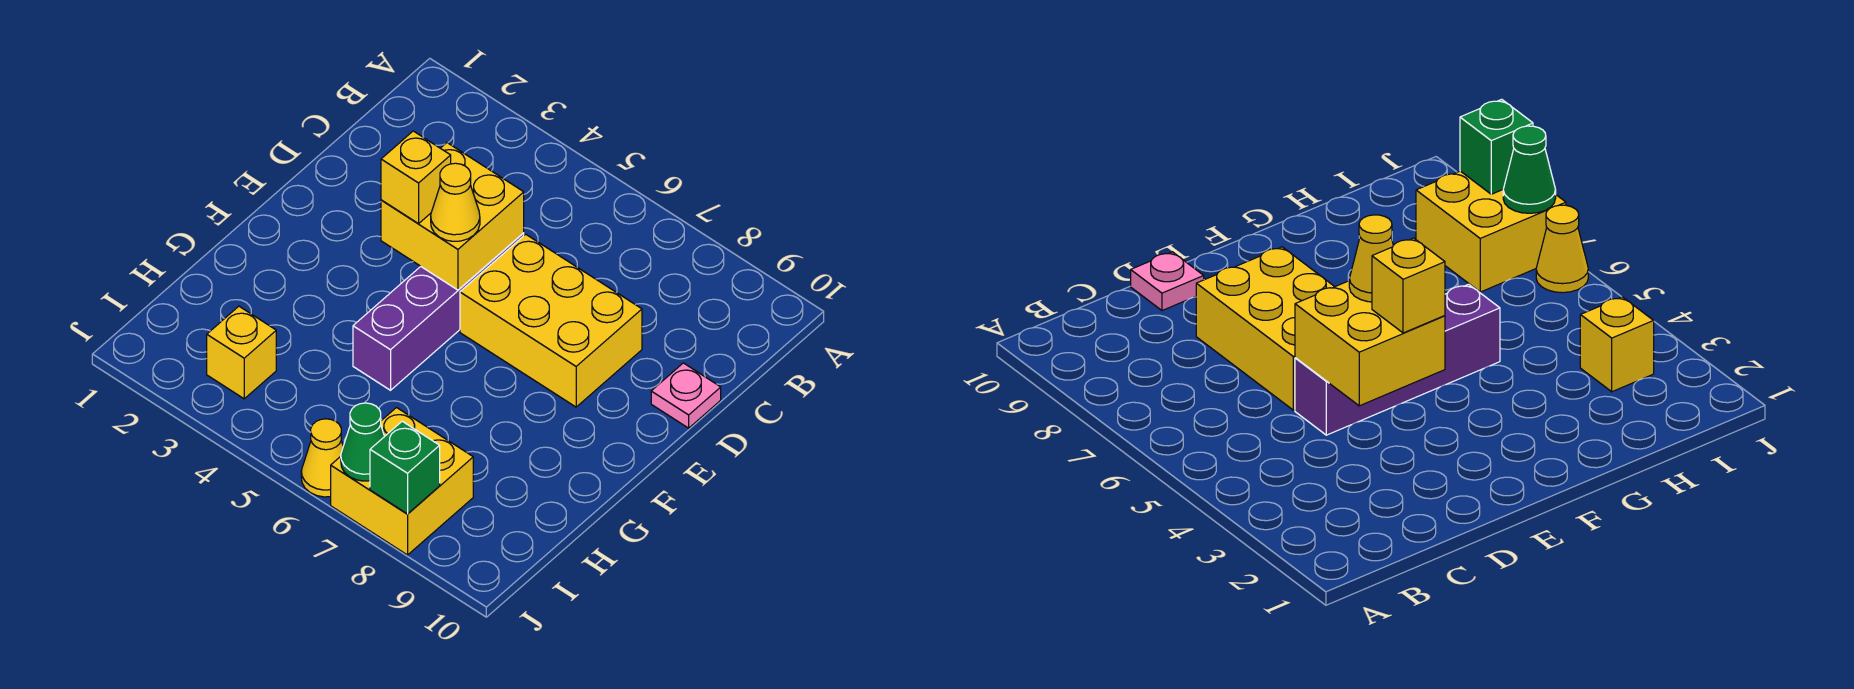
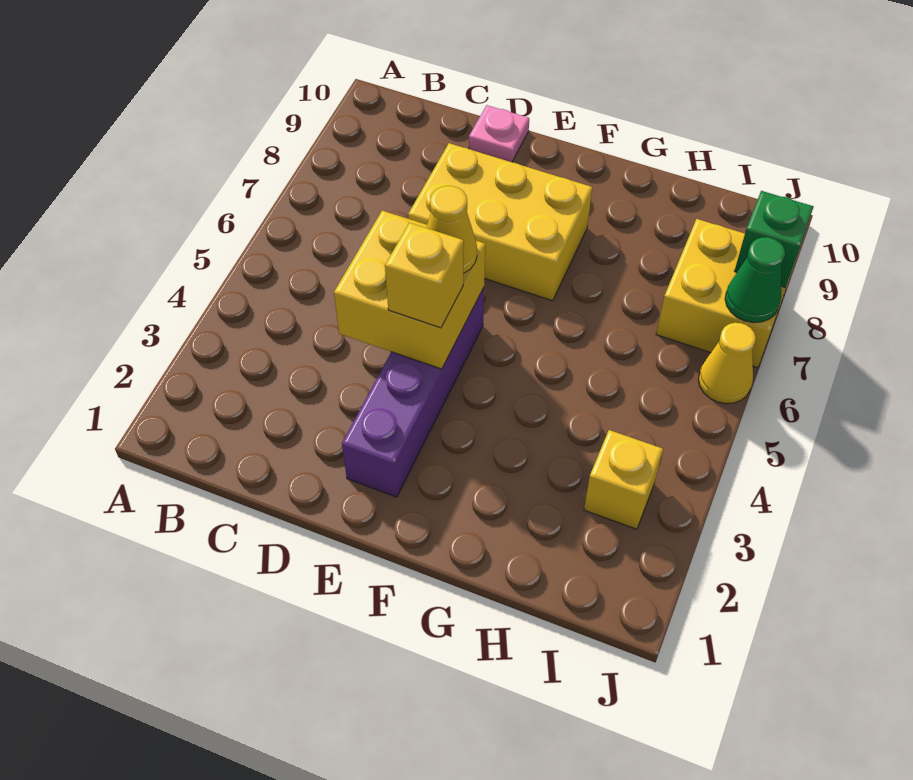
purple brick D5:G5 level 1 -> purple brick E2:E5 level 1
yellow brick D6:E8 level 1 -> yellow brick D7:F8 level 1

